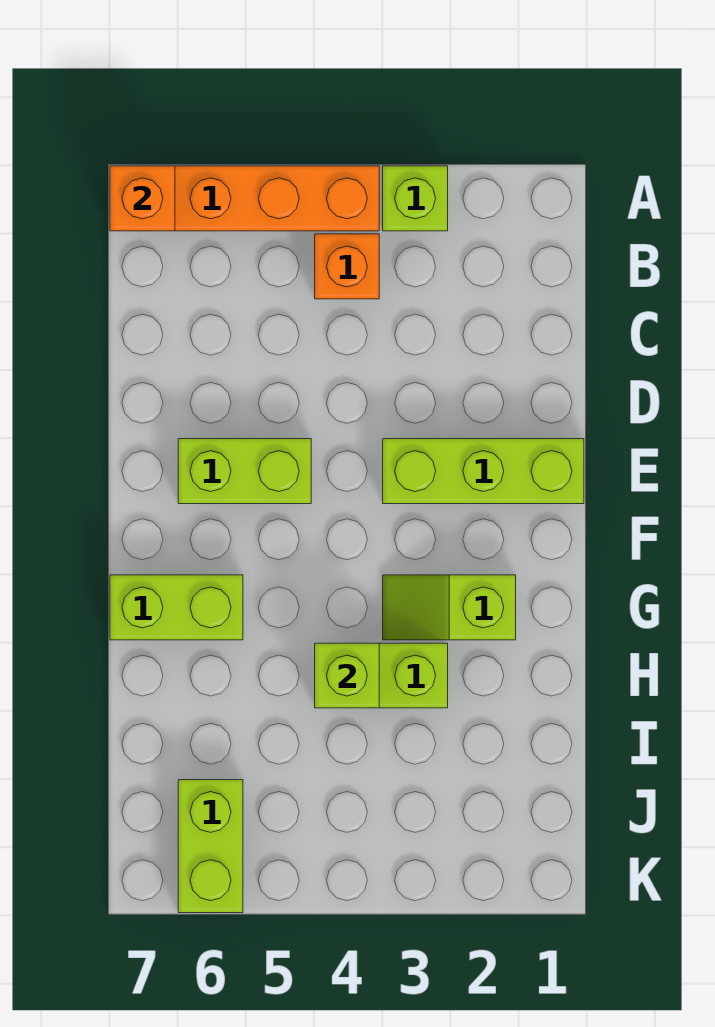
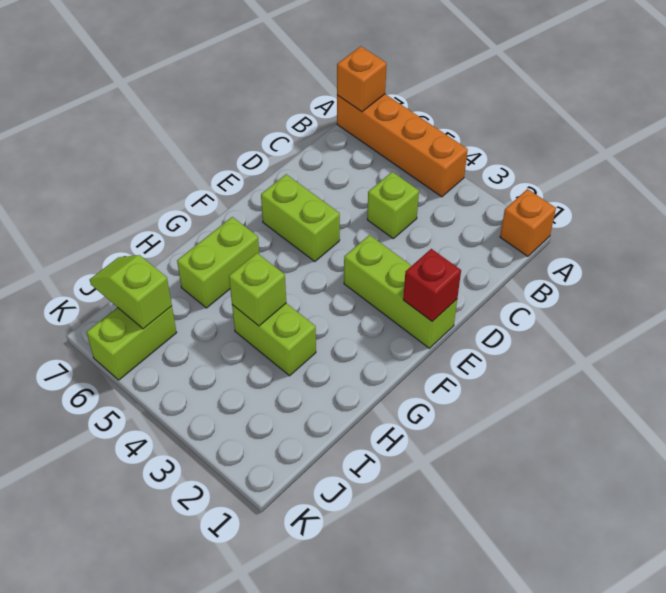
lime brick A3 level 1 -> lime brick C4 level 1
orange brick B4 level 1 -> orange brick A1 level 1
none -> red brick E1 level 2
lime slope G2:G3 level 1 top 2 -> lime slope J6:J7 level 2 top 6
lime brick G6:G7 level 1 -> lime brick G6:H6 level 1

